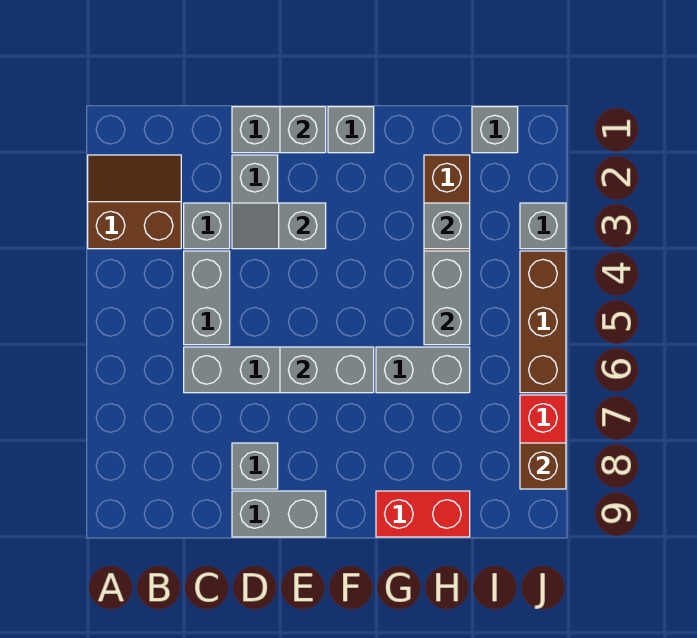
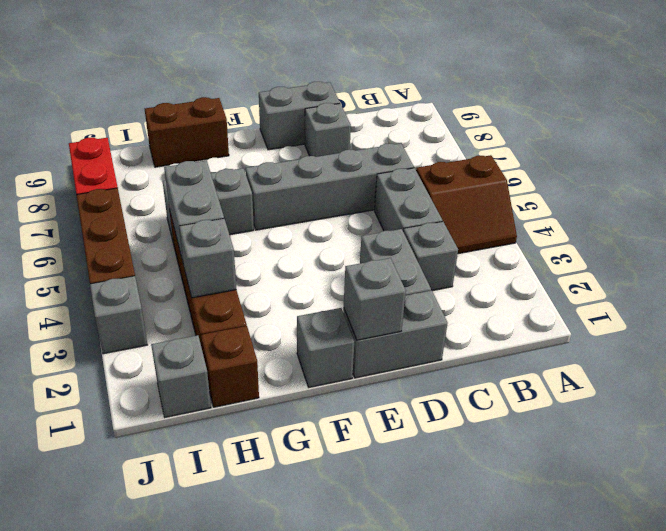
brown slope A2:B3 level 1 top 3 -> brown slope A4:B5 level 1 top 5
grey slope D3:E3 level 2 top E -> none
grey brick E6:F6 level 2 -> none
red brick G9:H9 level 1 -> brown brick G9:H9 level 1
brown brick J8 level 2 -> brown brick H1 level 1

